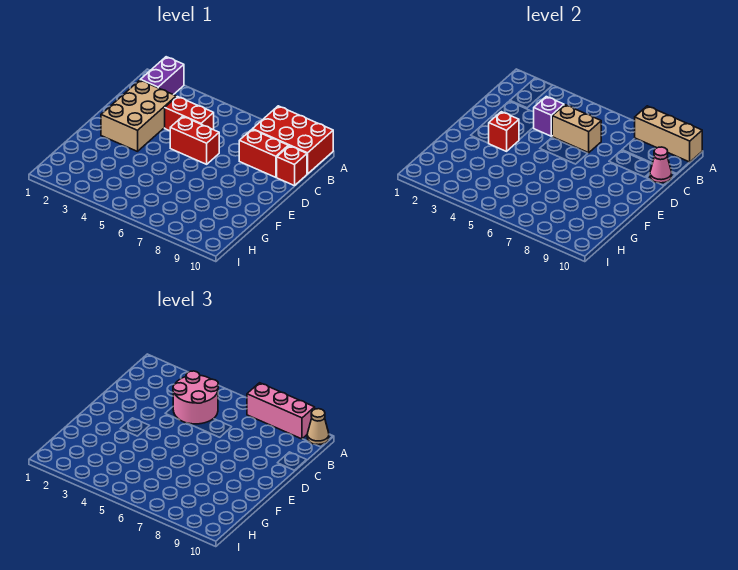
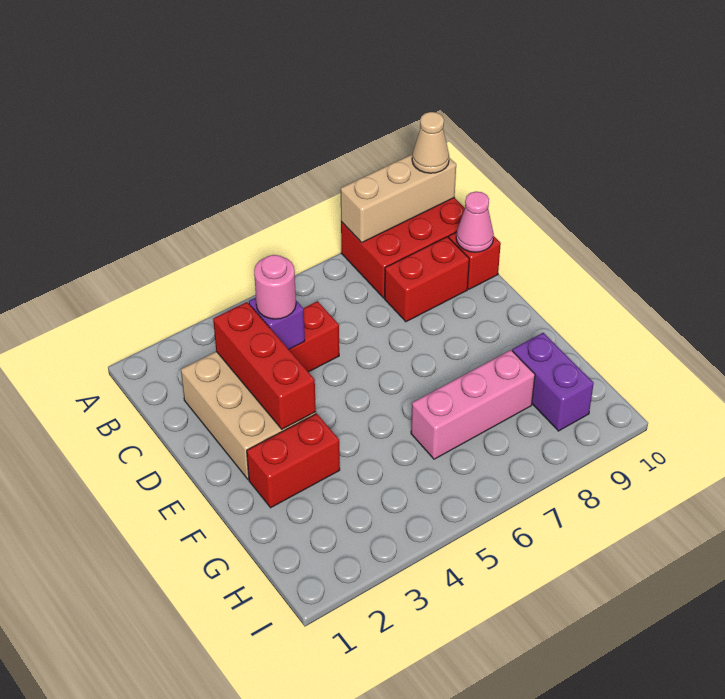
purple brick A2:B2 level 1 -> purple brick G9:H9 level 1
pink brick A7:A9 level 3 -> pink brick G6:G8 level 1
pink round brick B4:C5 level 3 -> pink round brick C4 level 3
tan brick C5:C6 level 2 -> none
red brick D5:D6 level 1 -> red brick F2:F3 level 1
red brick E3 level 2 -> red brick C3:E3 level 2

